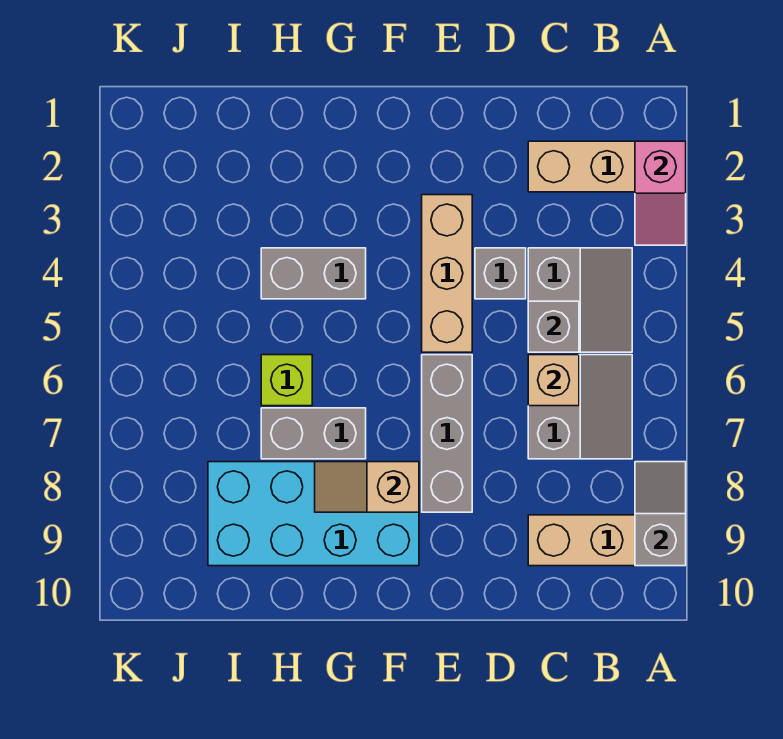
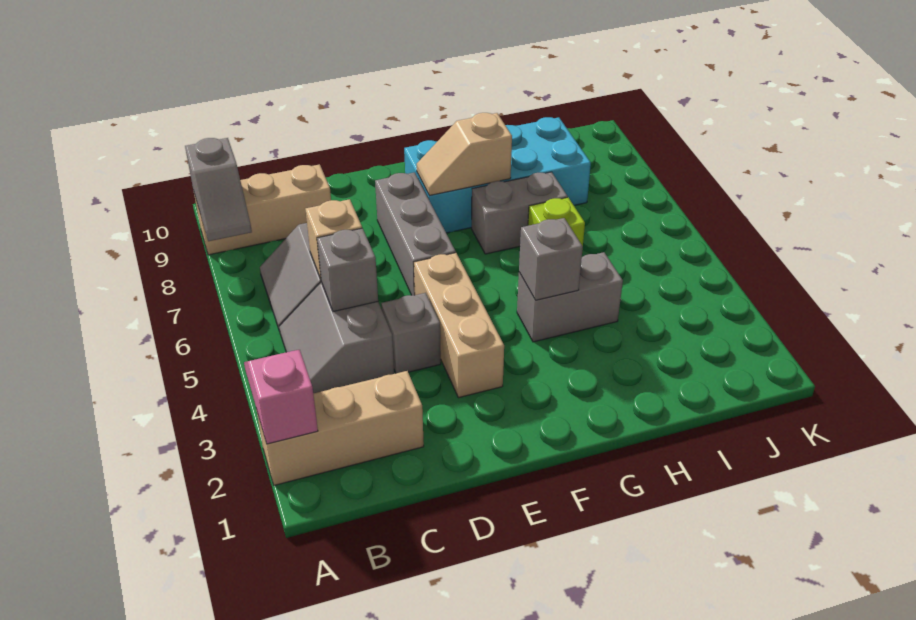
tan slope F8:G8 level 2 top F -> tan slope F8:G8 level 2 top G
none -> grey brick G4 level 2

